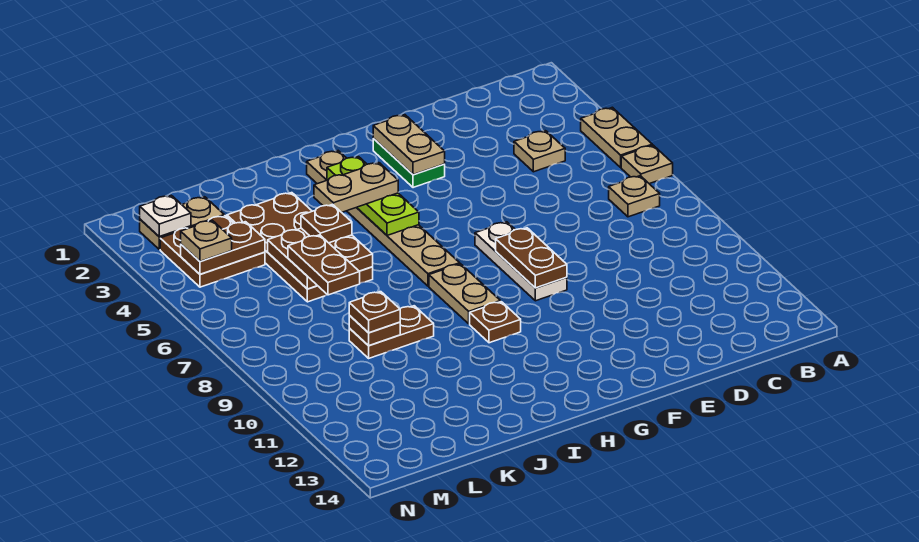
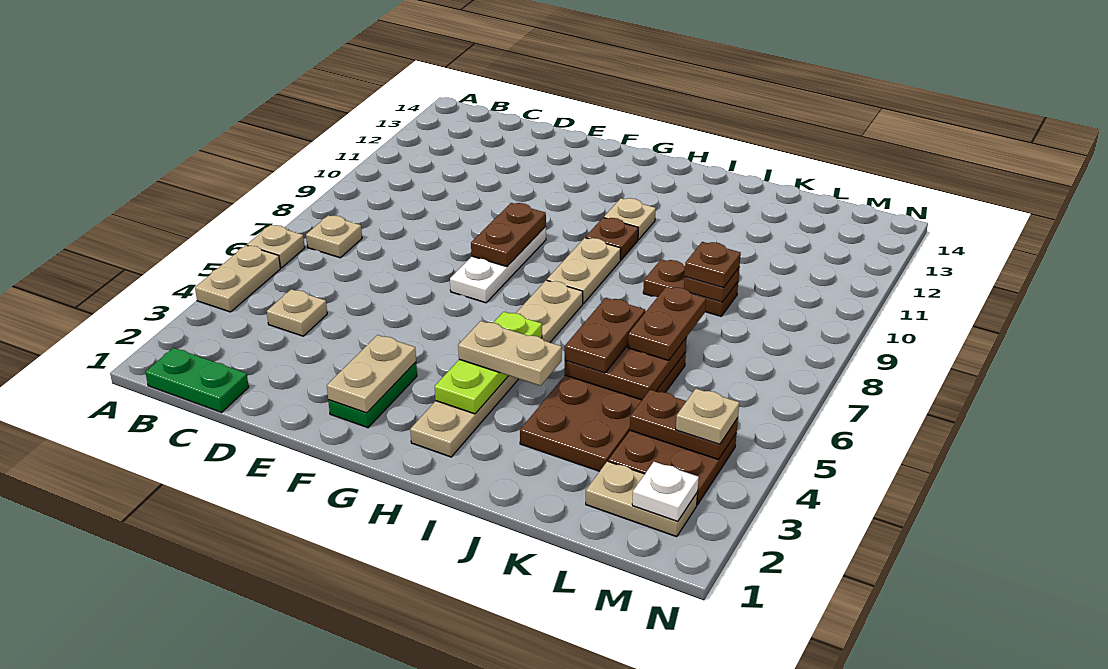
none -> green plate B1:C1 level 1
none -> tan plate H11 level 1
brown plate J5 level 3 -> brown plate J5:J6 level 3

